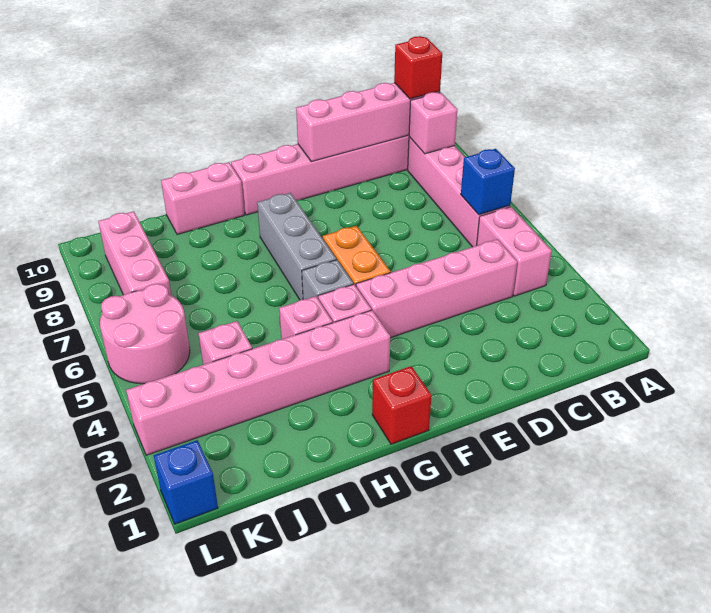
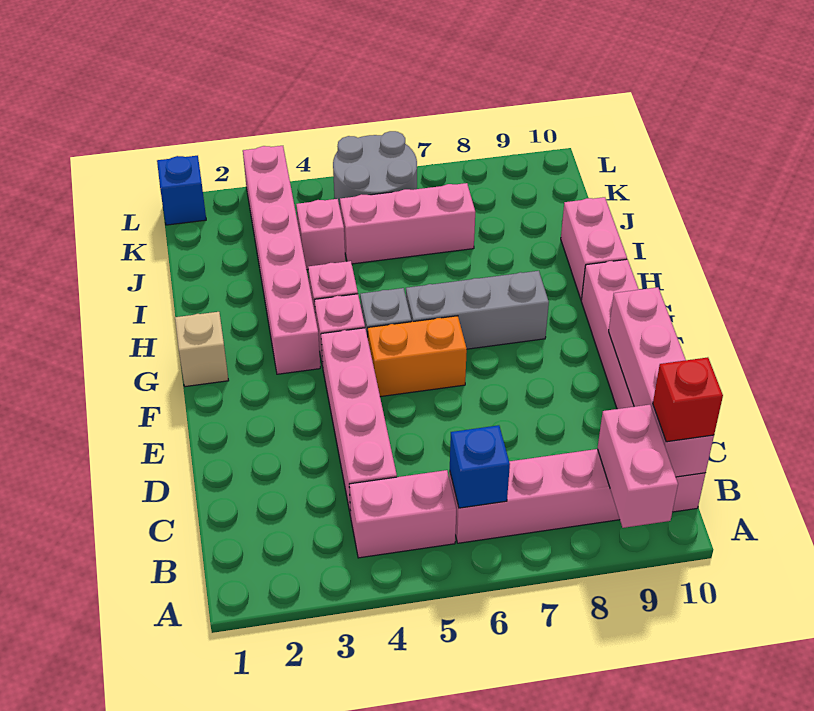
pink brick B9 level 2 -> pink brick A9:B9 level 2
red brick G1 level 1 -> tan brick G1 level 1
pink round brick K5:L6 level 1 -> grey round brick K5:L6 level 1
pink brick K7:K9 level 1 -> pink brick J5:J7 level 1

